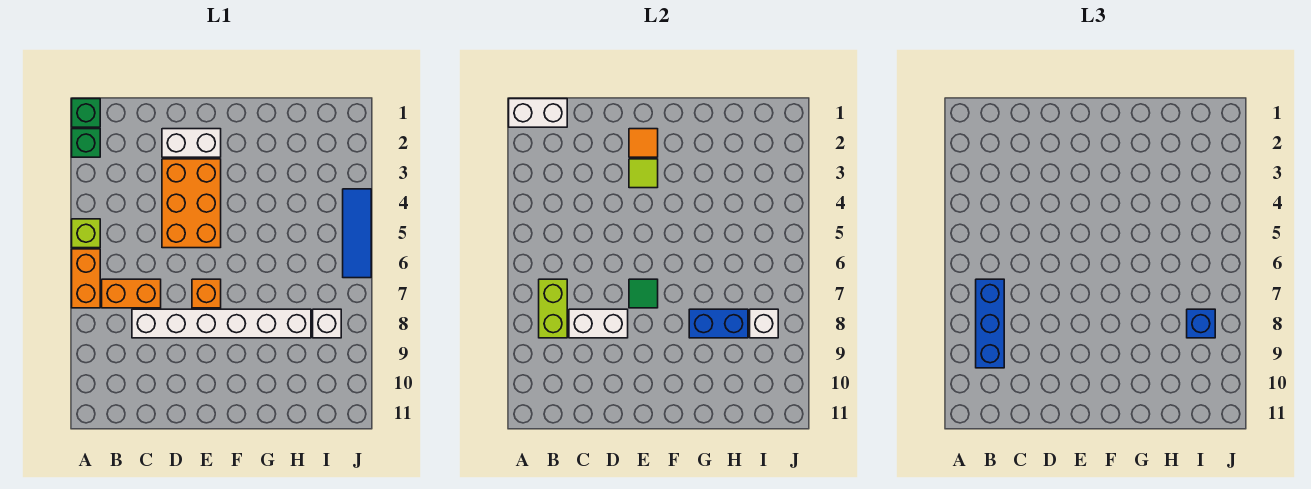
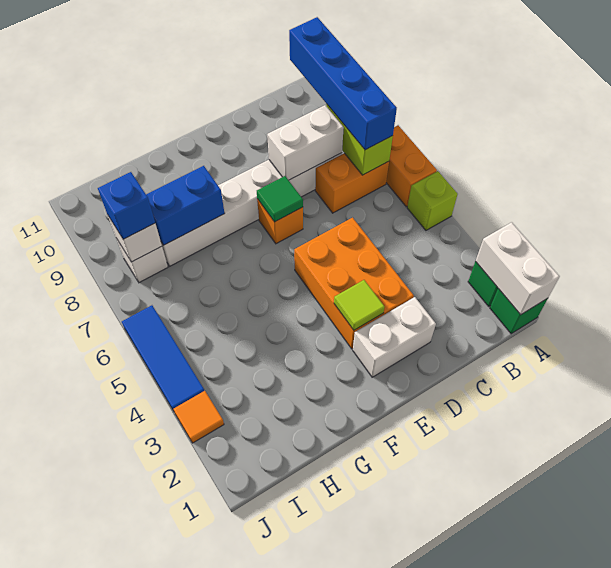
white brick A1:B1 level 2 -> white brick A1:A2 level 2
blue brick B7:B9 level 3 -> blue brick B7:B10 level 3
orange tile E2 level 2 -> orange tile J3 level 1

